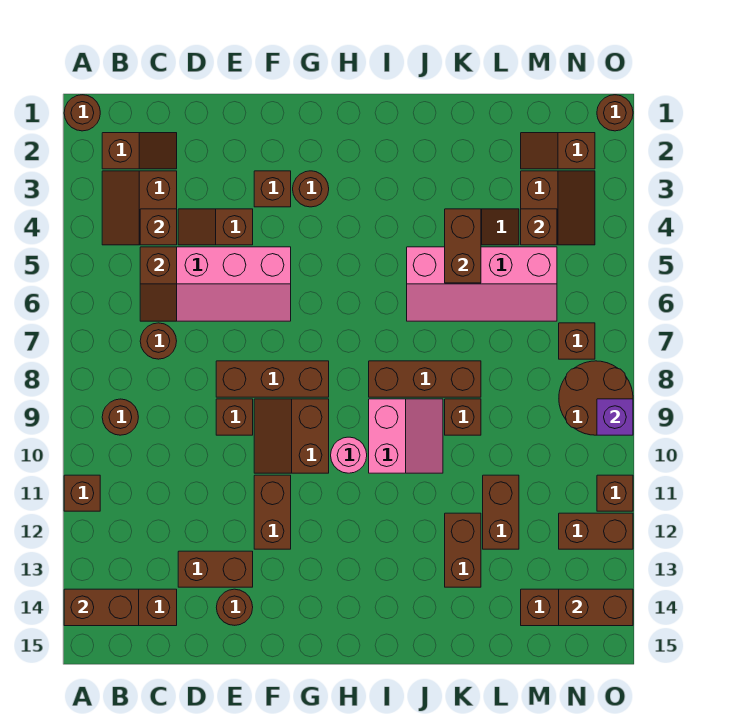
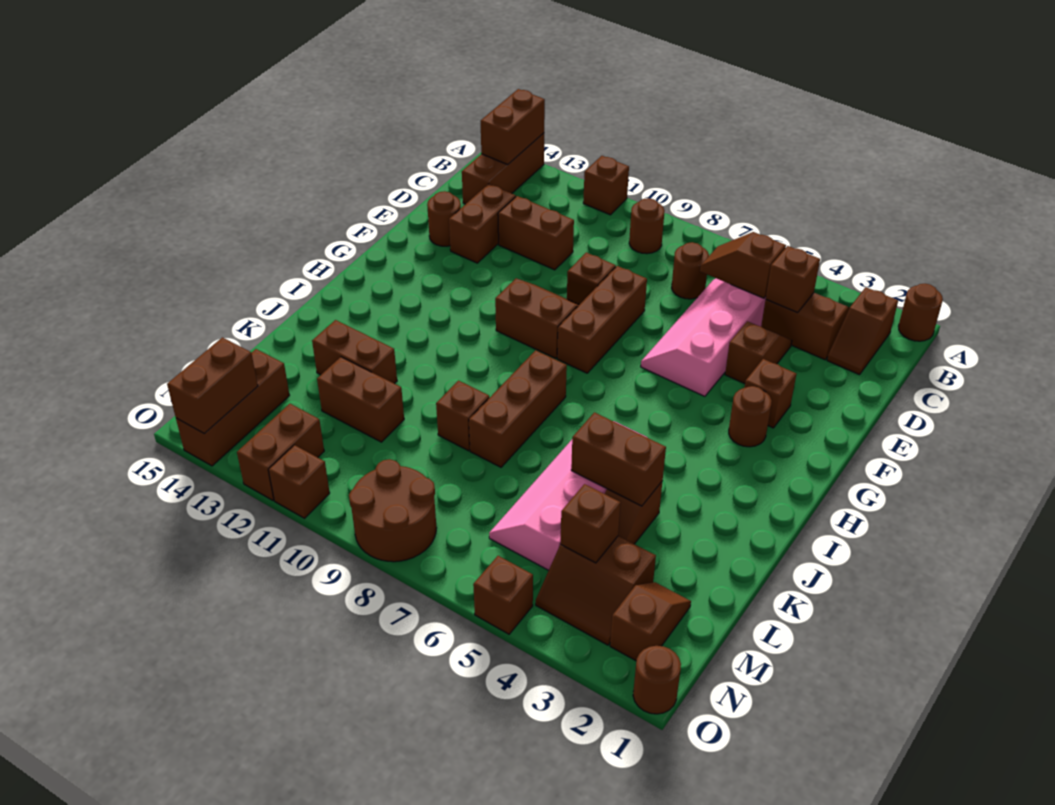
brown brick F11:F12 level 1 -> brown brick D11:D12 level 1
pink round brick H10 level 1 -> none
pink slope I9:J10 level 1 top I -> none
brown brick N7 level 1 -> brown brick O5 level 1
purple brick O9 level 2 -> none

